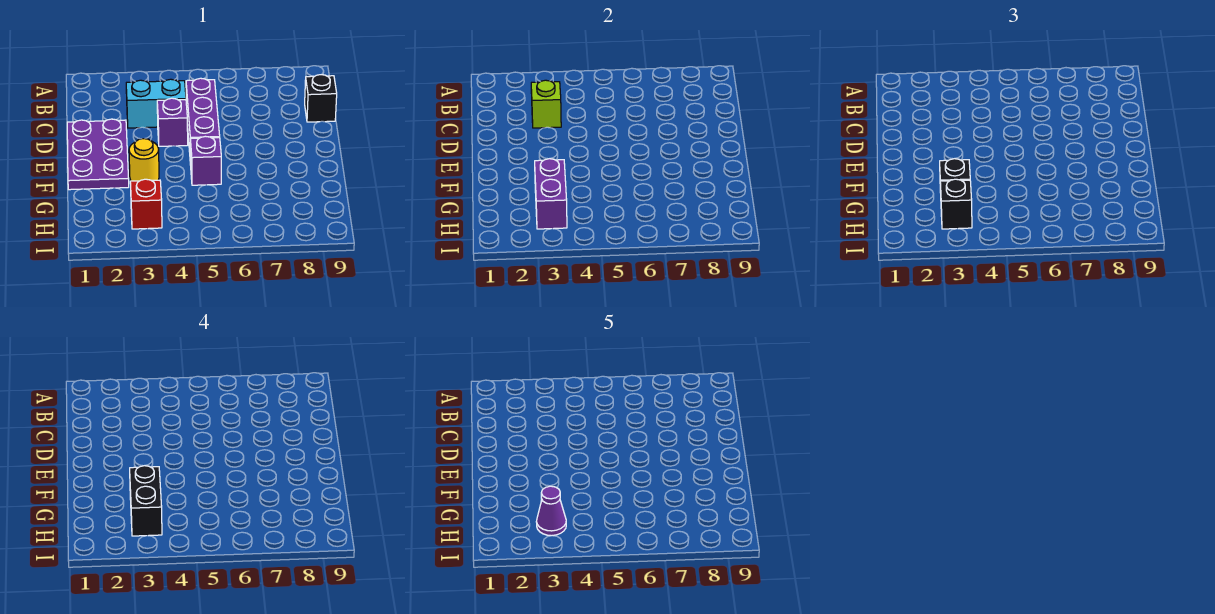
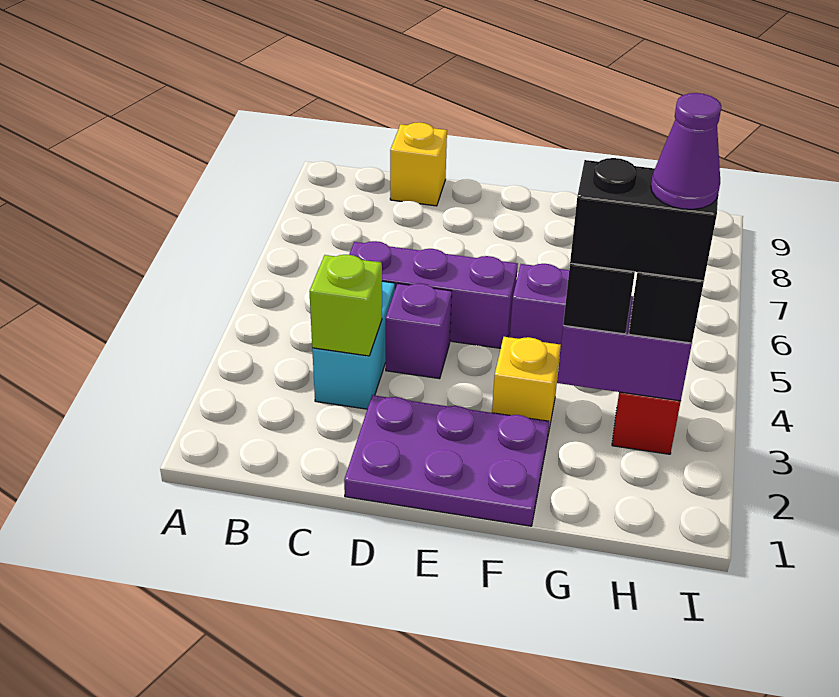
black brick C9 level 1 -> yellow brick C9 level 1
yellow round brick F3 level 1 -> yellow brick F3 level 1

